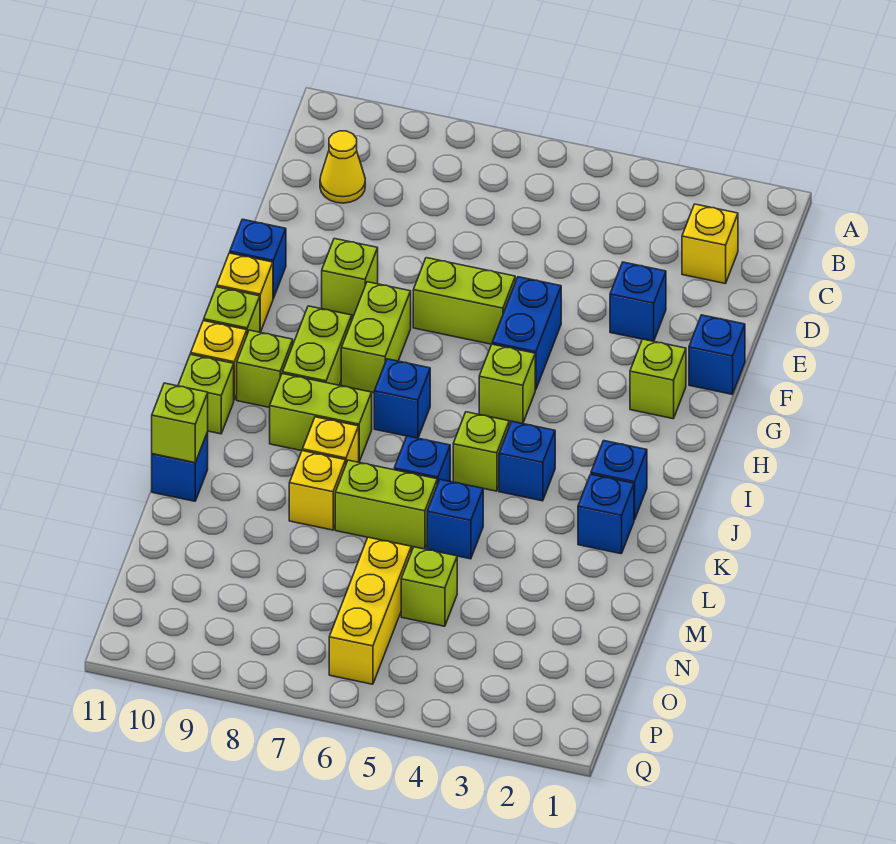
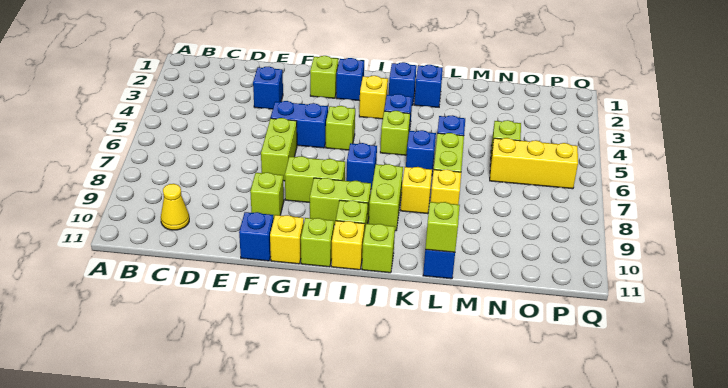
yellow brick C2 level 1 -> yellow brick I3 level 1
blue brick F1 level 1 -> blue brick H2 level 1

